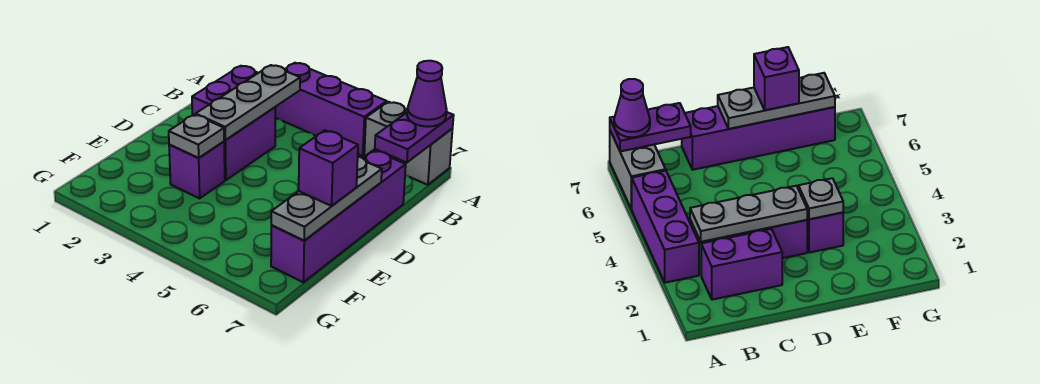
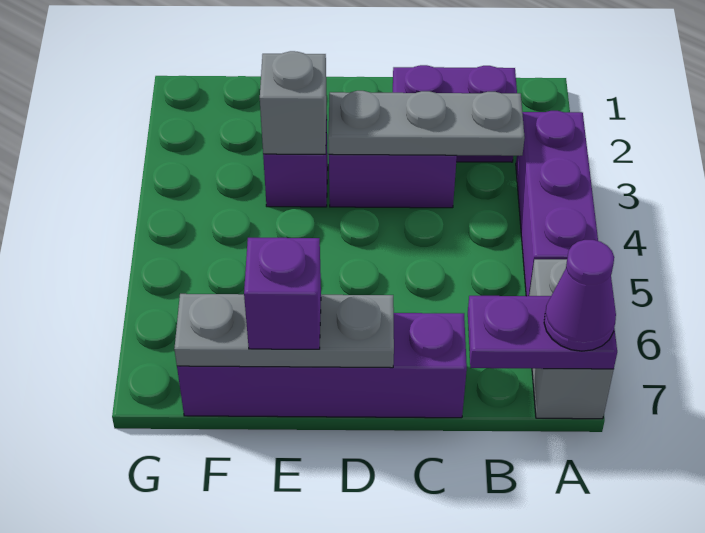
grey plate E3 level 2 -> grey brick E3 level 2

